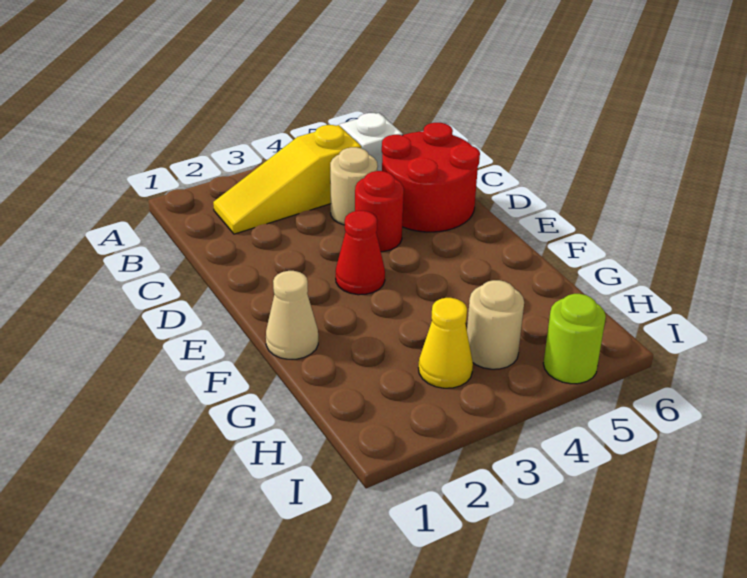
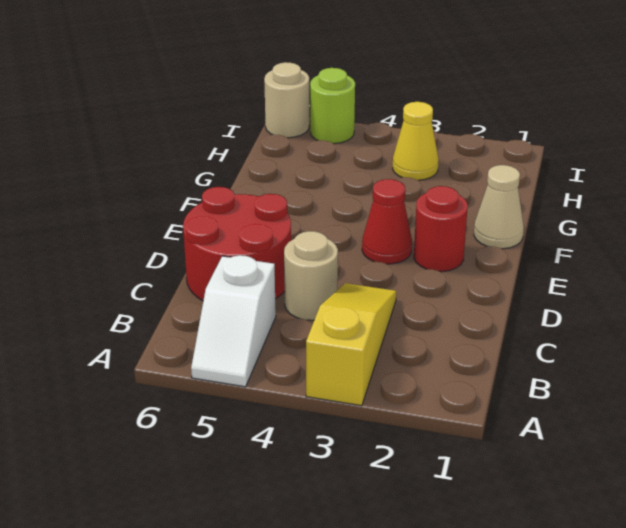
yellow slope B2:B4 level 1 top 4 -> yellow slope A3:C3 level 1 top A
red round brick D4 level 1 -> red round brick E2 level 1
tan round brick H4 level 1 -> tan round brick I6 level 1

